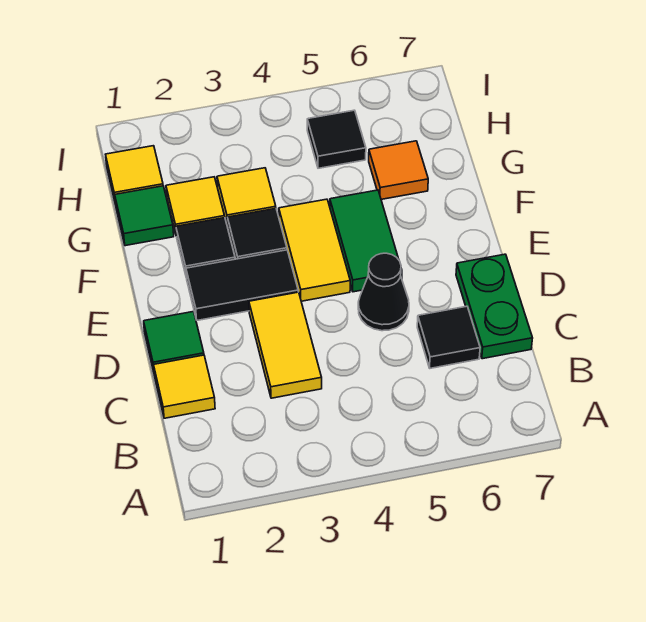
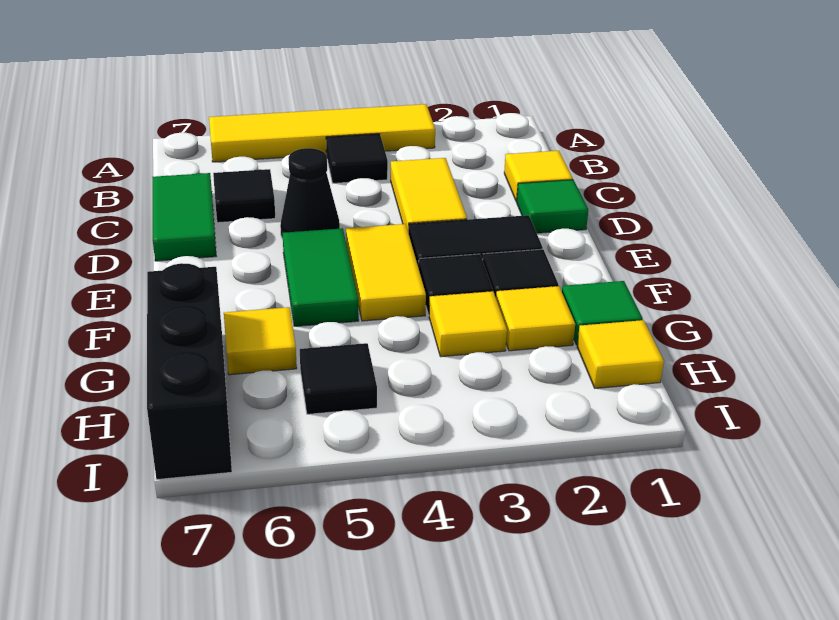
none -> yellow tile A3:A6 level 1
none -> black tile B4 level 1
green plate C7:D7 level 1 -> green tile C7:D7 level 1
orange tile G6 level 1 -> yellow tile G6 level 1
none -> black brick G7:I7 level 1

